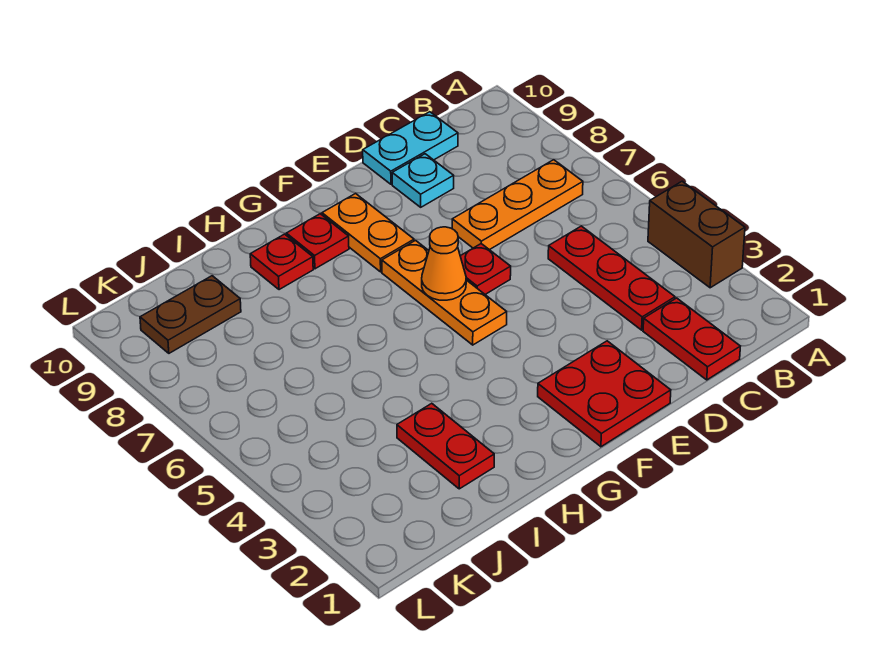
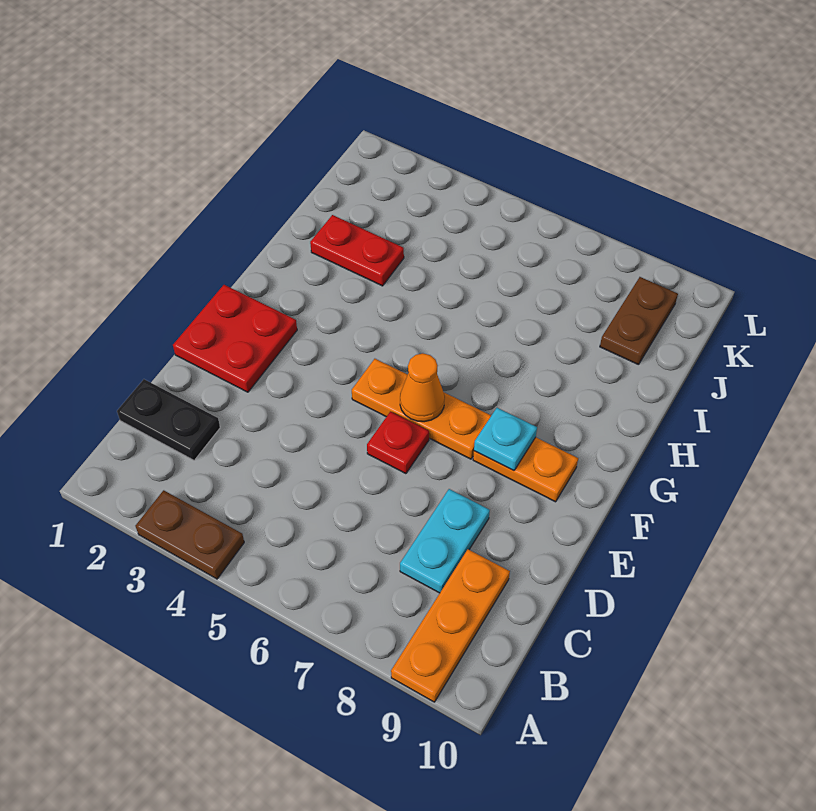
brown brick A3:A4 level 1 -> brown plate A3:A4 level 1
orange plate B7:D7 level 1 -> orange plate A9:C9 level 1
red plate C1:C2 level 1 -> black plate C1:C2 level 1
red plate C3:C5 level 1 -> none
cyan plate C10:D10 level 1 -> cyan plate C8:D8 level 1
cyan plate D9 level 1 -> cyan plate F8 level 2
red plate G9 level 1 -> none
red plate H9 level 1 -> none

